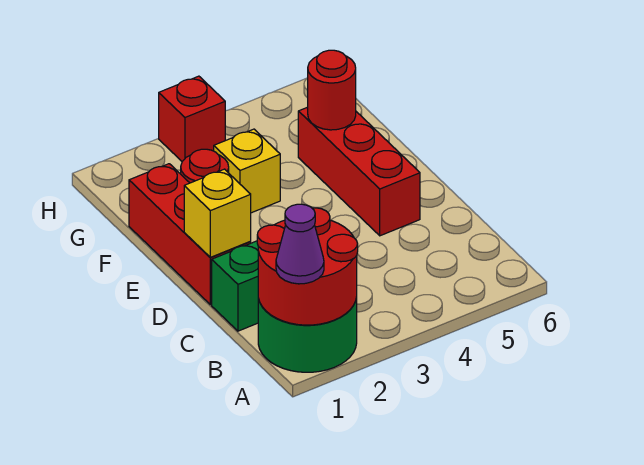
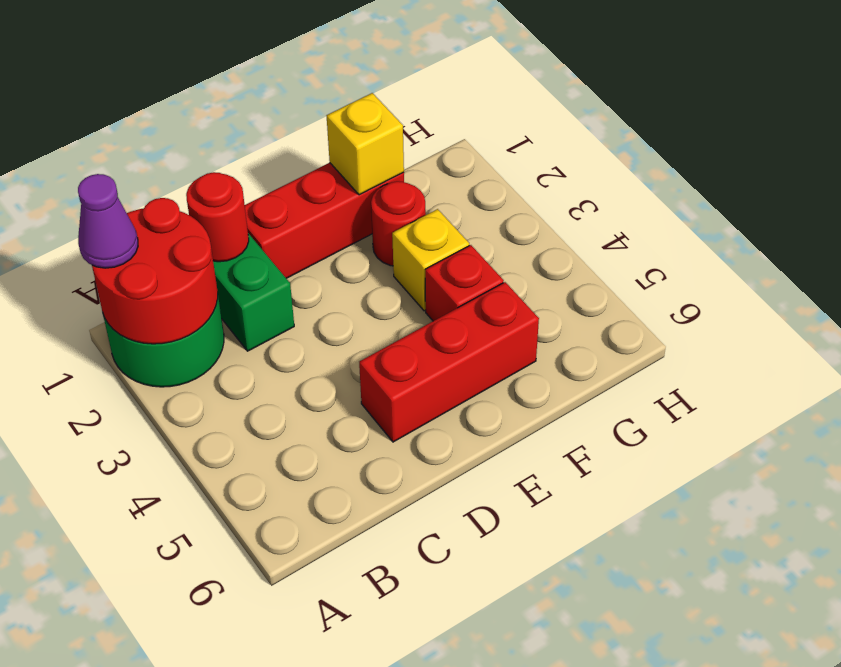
yellow brick D1 level 2 -> yellow brick F1 level 2
red round brick F5 level 2 -> red round brick C1 level 2
red brick H3 level 1 -> red brick F4 level 1

